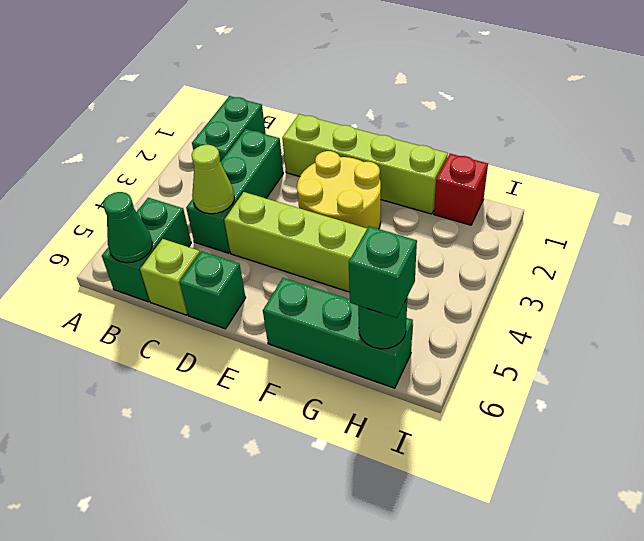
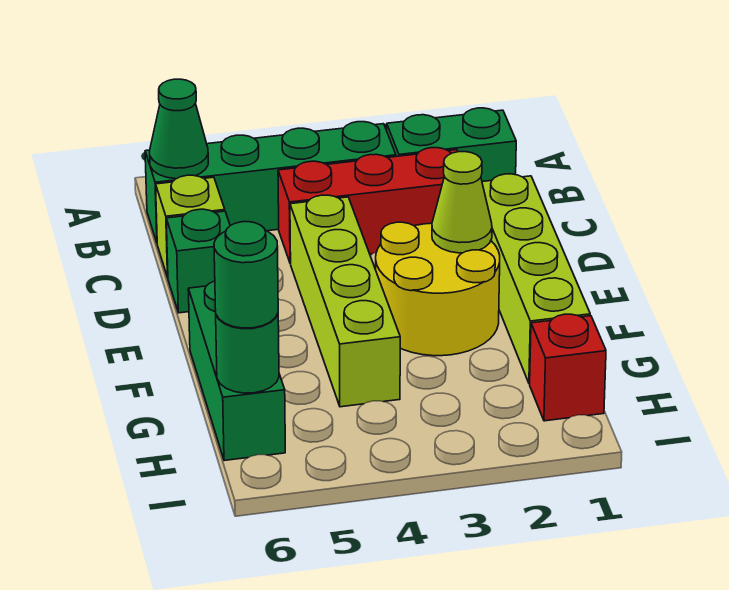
green brick B5:B6 level 1 -> green brick B3:B6 level 1
green brick C2:C4 level 1 -> red brick C2:C4 level 1
lime cone C4 level 2 -> lime cone E2 level 2
green brick H6 level 3 -> green round brick H6 level 3

